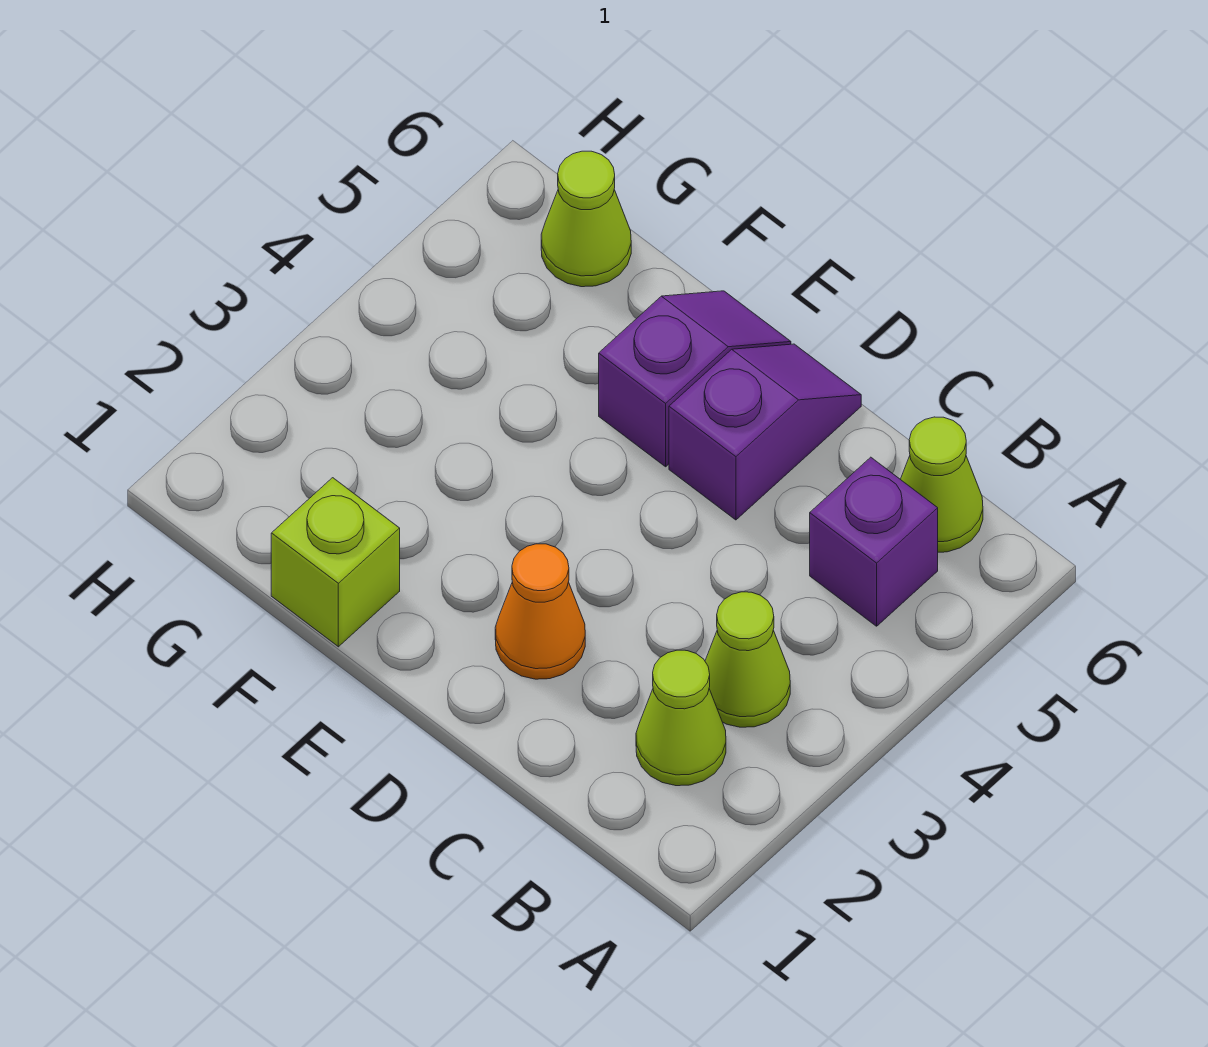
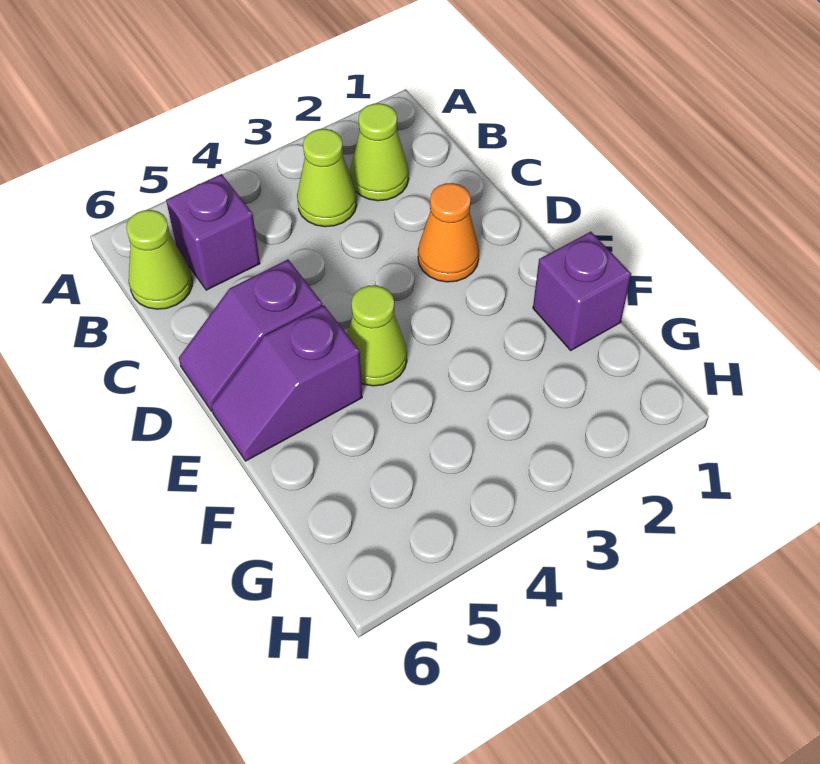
lime brick F1 level 1 -> purple brick F1 level 1
lime cone G6 level 1 -> lime cone E4 level 1

